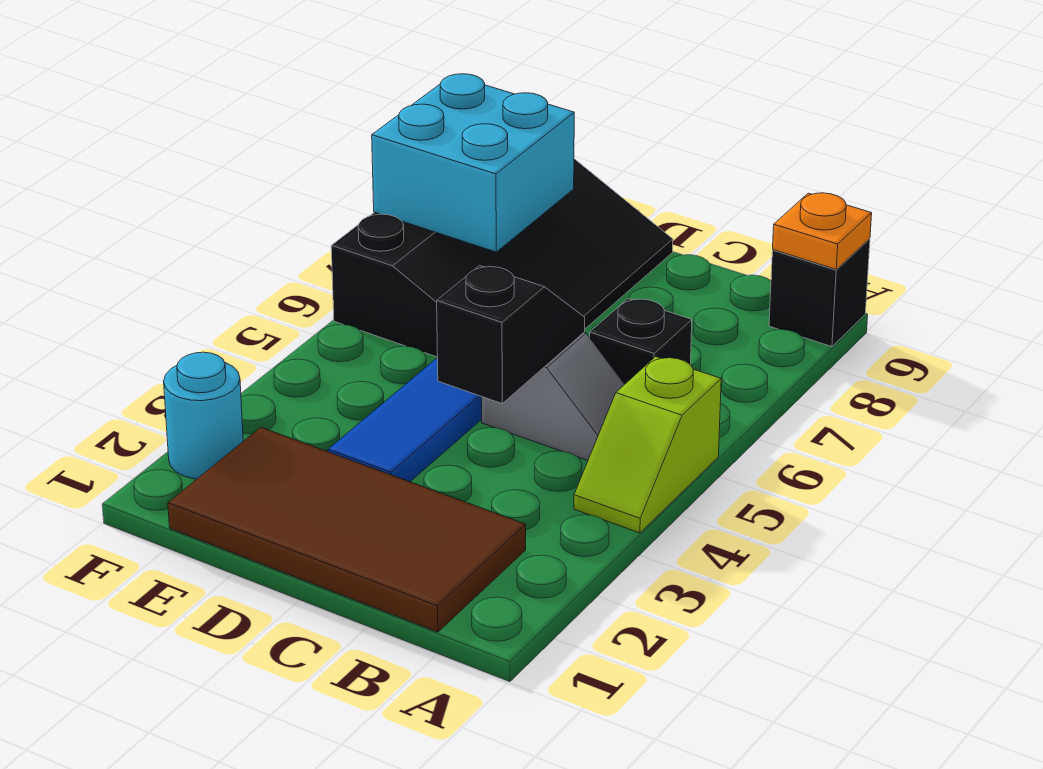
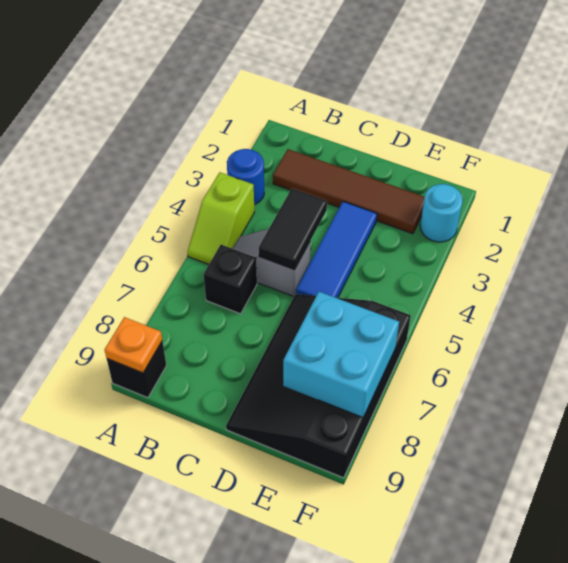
none -> blue round brick A3 level 1
lime slope A4:A5 level 1 top 5 -> lime slope A4:A5 level 1 top 4
brown tile B1:E2 level 1 -> brown tile B2:E2 level 1
black slope C4:C5 level 2 top 4 -> black tile C4:C5 level 2

